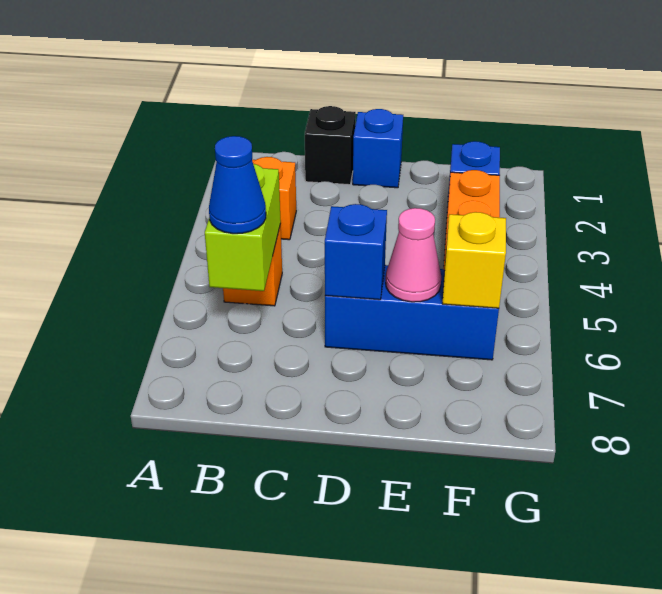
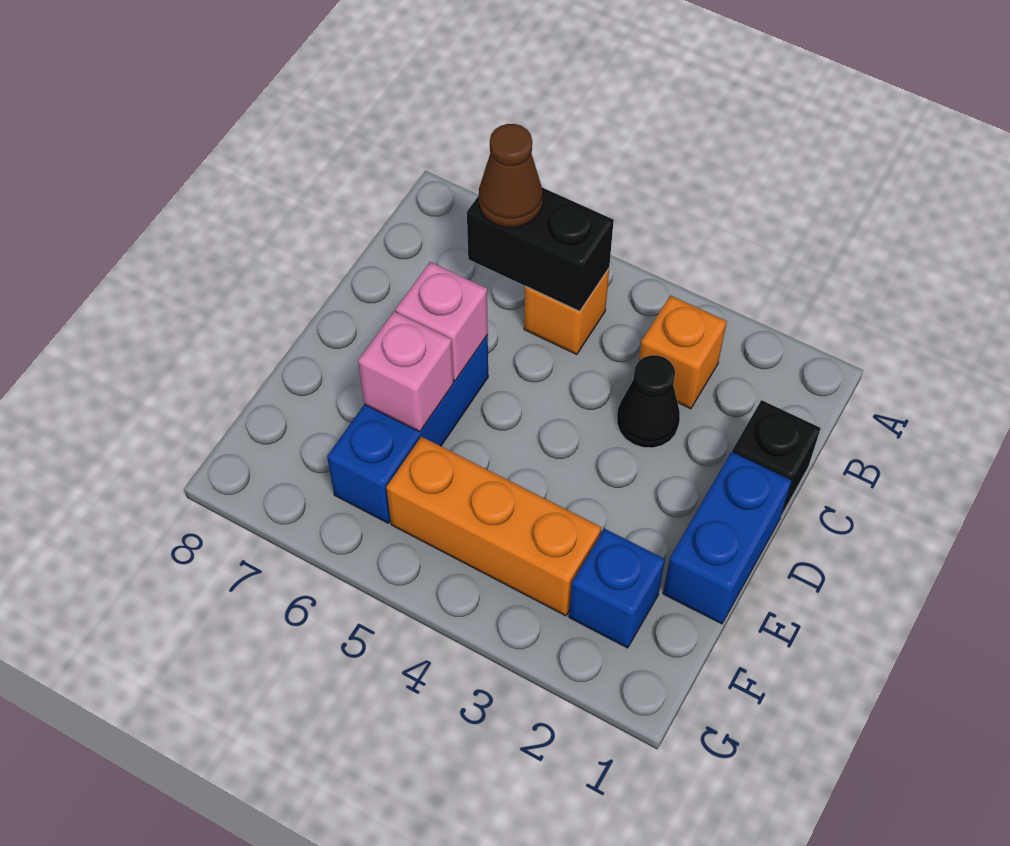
lime brick B5:B6 level 2 -> black brick B5:B6 level 2
blue cone B6 level 3 -> brown cone B6 level 3
none -> black cone C3 level 1
blue brick D1 level 1 -> blue brick D1:E1 level 1
blue brick D6 level 2 -> pink brick D6 level 2
pink cone E6 level 2 -> pink brick E6 level 2
yellow brick F6 level 2 -> none

